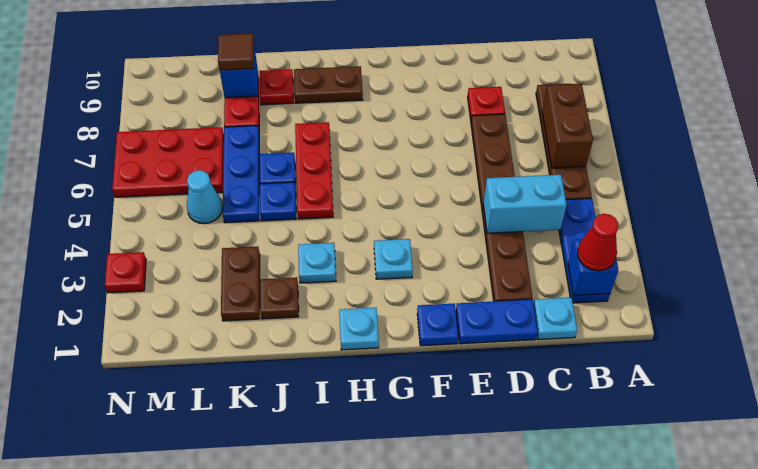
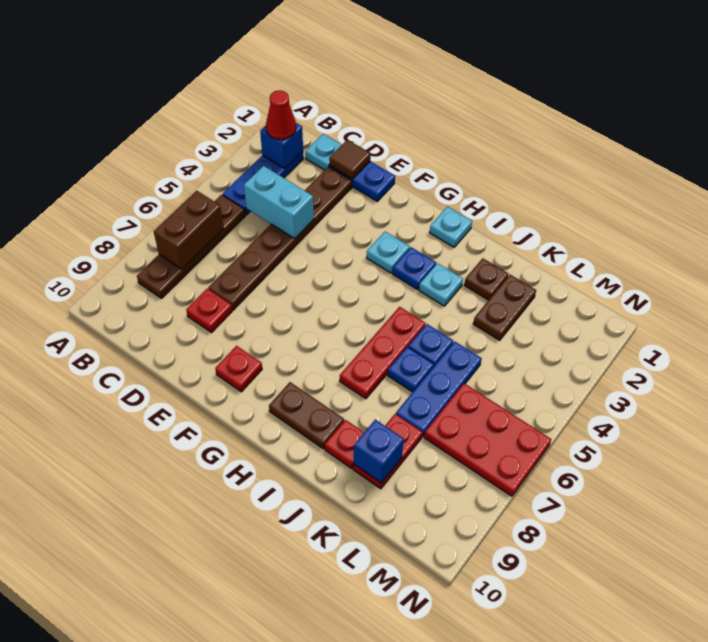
blue plate F1 level 1 -> blue plate H3 level 1
brown tile K9 level 3 -> brown tile D1 level 2
cyan cone L5 level 1 -> none
red plate N3 level 1 -> red plate F9 level 1

